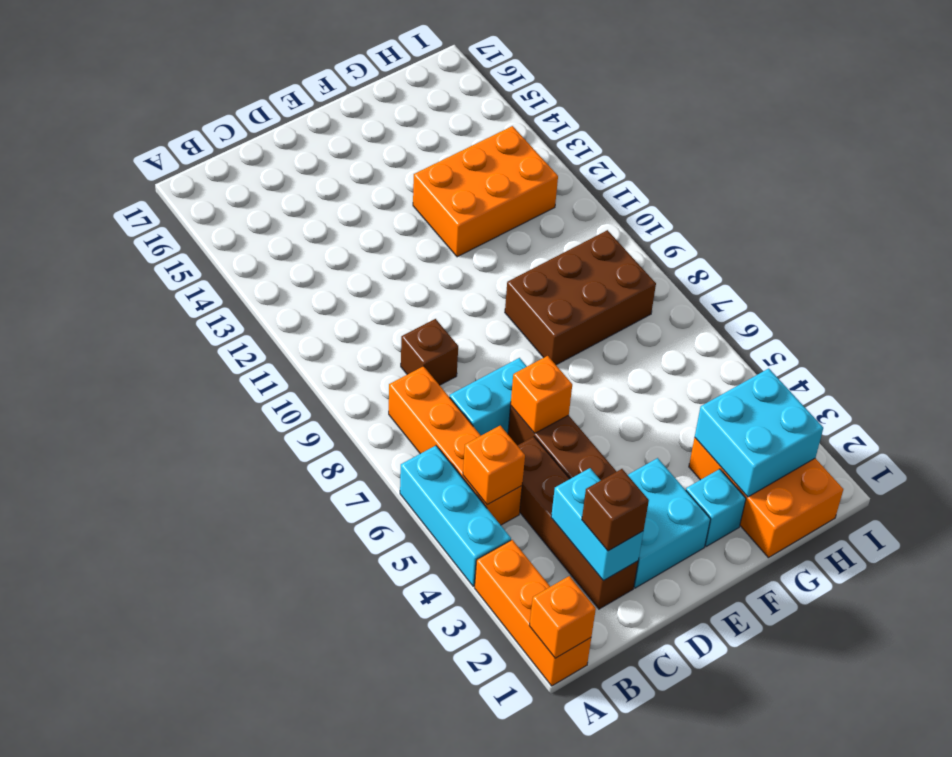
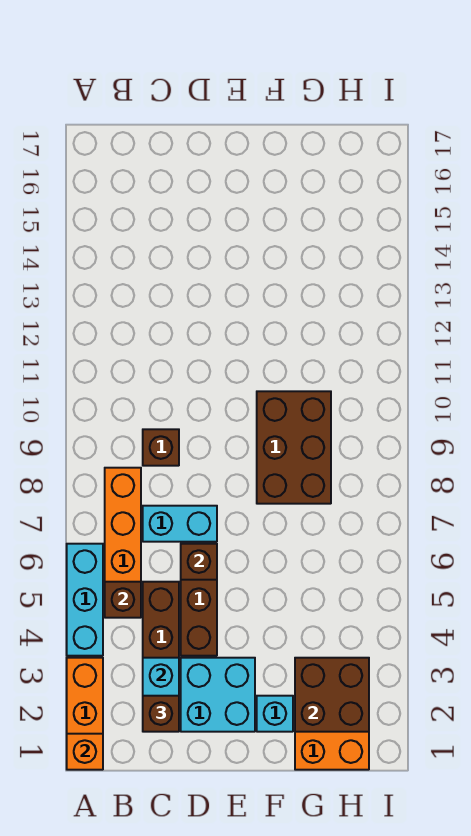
orange brick B5 level 2 -> brown brick B5 level 2
orange brick D6 level 2 -> brown brick D6 level 2
brown brick F8:H9 level 1 -> brown brick F8:G10 level 1
orange brick F12:H13 level 1 -> none
cyan brick G2:H3 level 2 -> brown brick G2:H3 level 2

